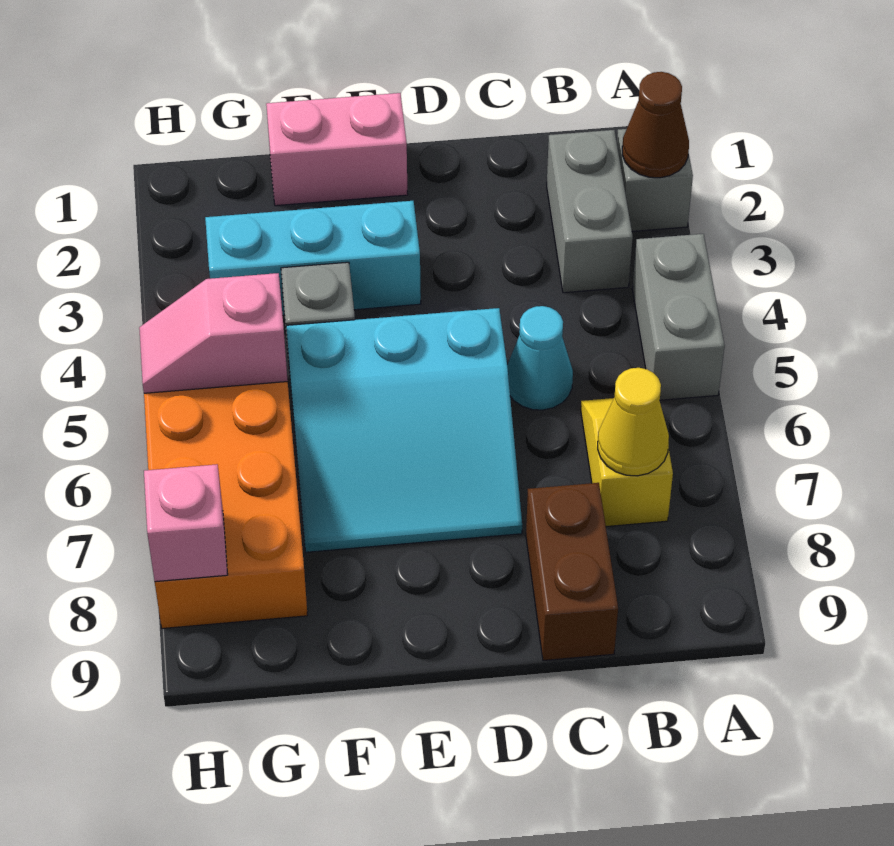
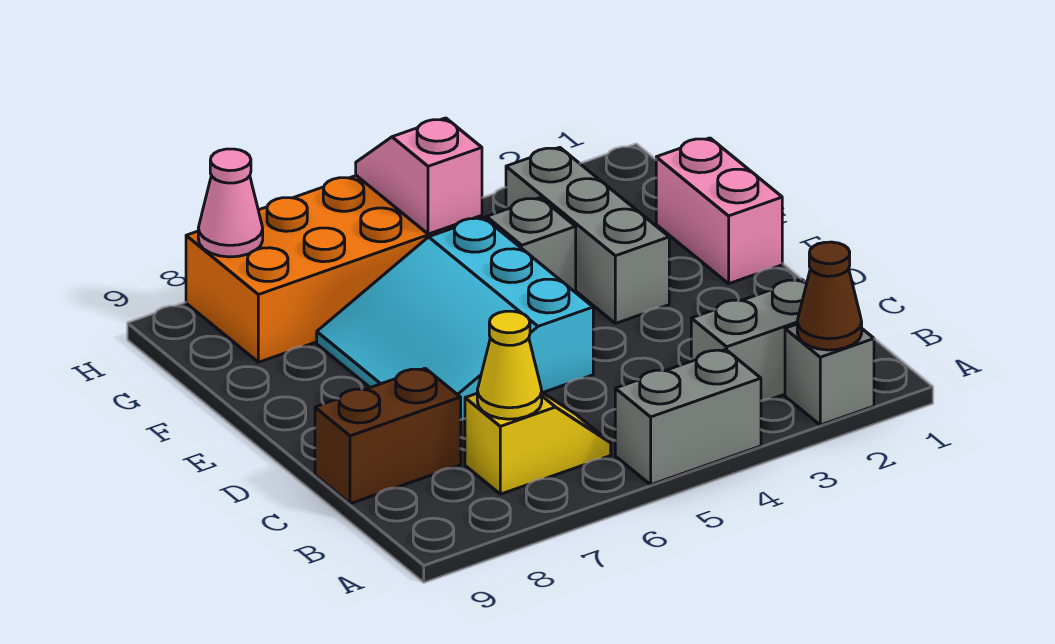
cyan cone C5 level 1 -> none
cyan brick E3:G3 level 1 -> grey brick E3:G3 level 1
pink brick H8 level 2 -> pink cone H8 level 2

